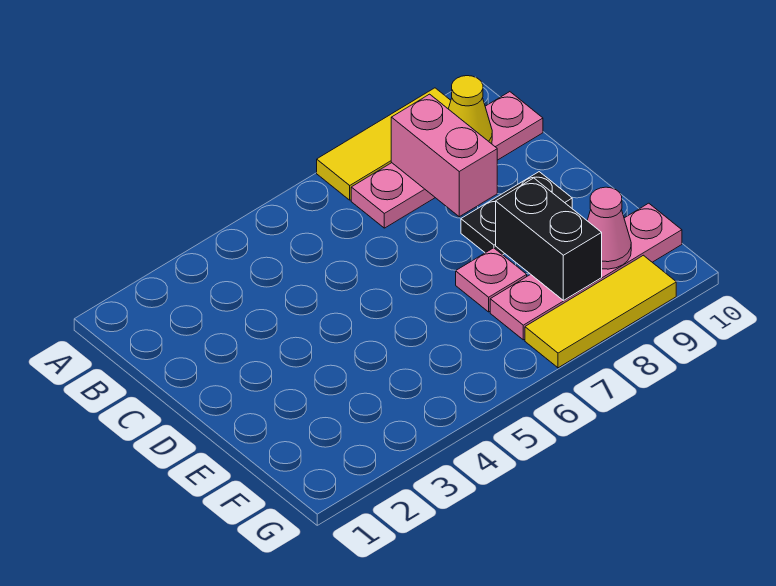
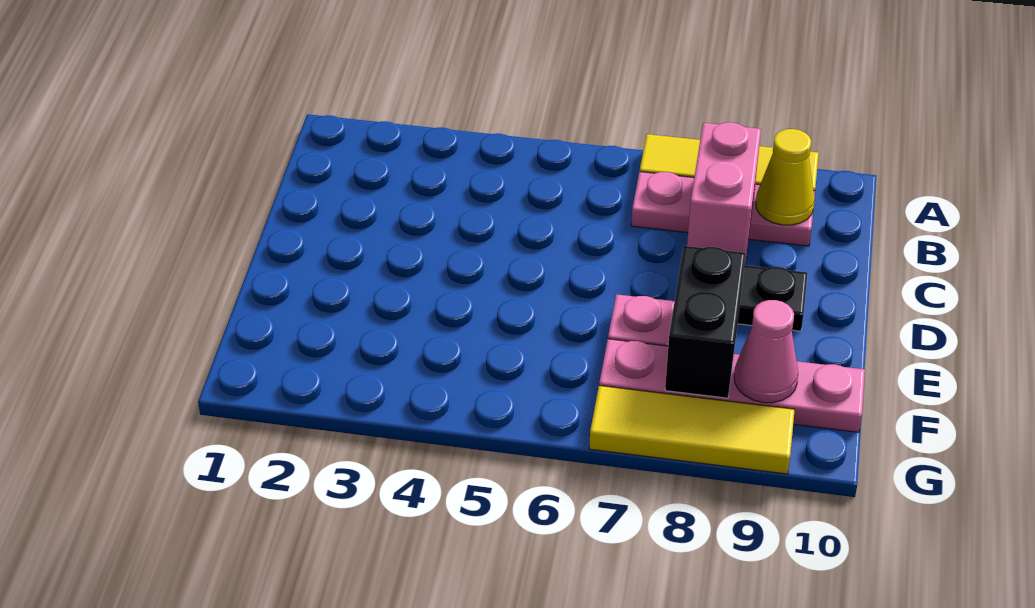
pink plate B7:B10 level 1 -> pink plate B7:B9 level 1

